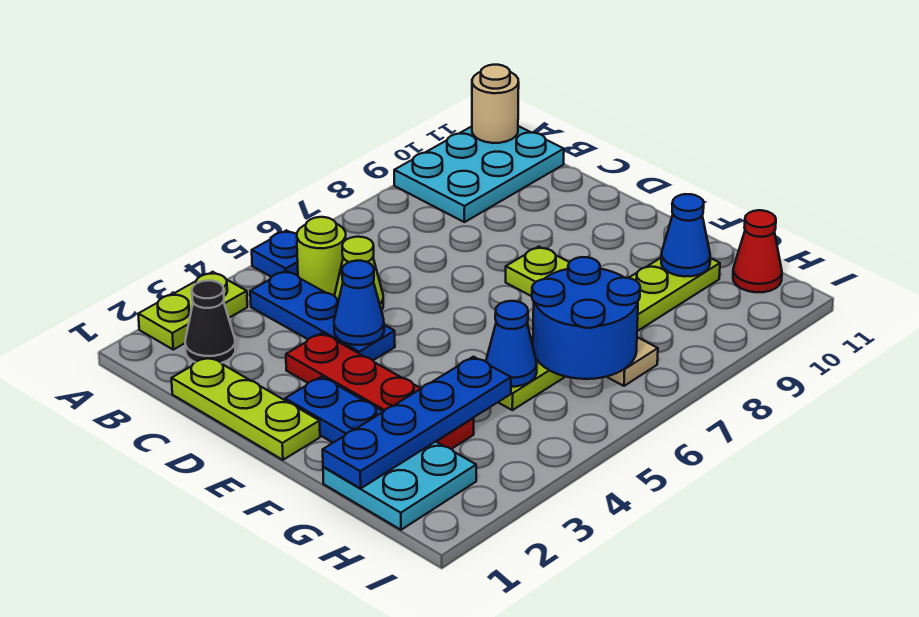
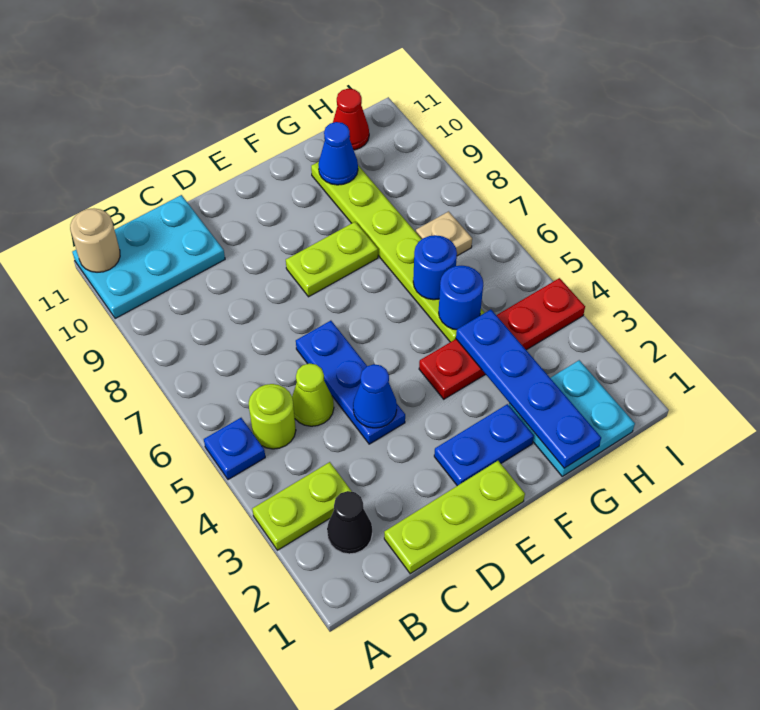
lime plate A2:A3 level 1 -> lime plate A3:B3 level 1
cyan plate A9:B11 level 1 -> cyan plate A10:C11 level 1
blue plate B4:D4 level 1 -> blue plate D4:D6 level 1
red plate D3:G3 level 1 -> red plate F4:I4 level 1
blue cone G5 level 2 -> blue round brick G5 level 2
blue round brick G6:H7 level 2 -> blue round brick G6 level 2

